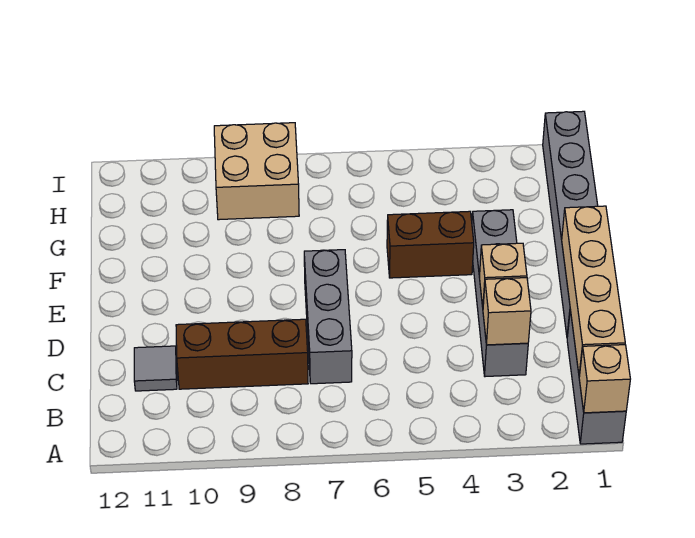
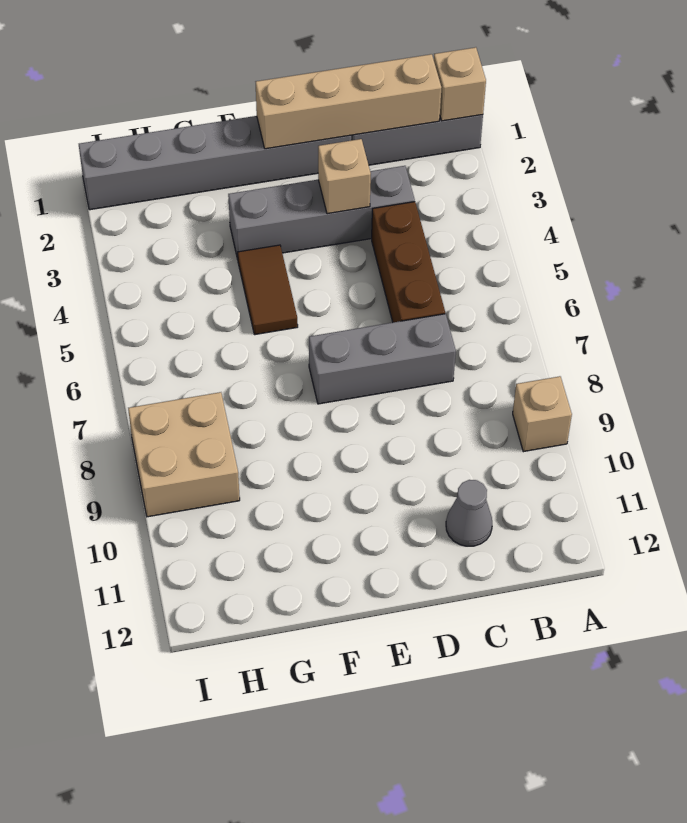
tan brick C3 level 2 -> tan brick A9 level 1
brown brick C8:C10 level 1 -> brown brick C4:C6 level 1
grey tile C11 level 1 -> grey cone C11 level 1
brown brick F4:F5 level 1 -> brown tile F4:F5 level 1

